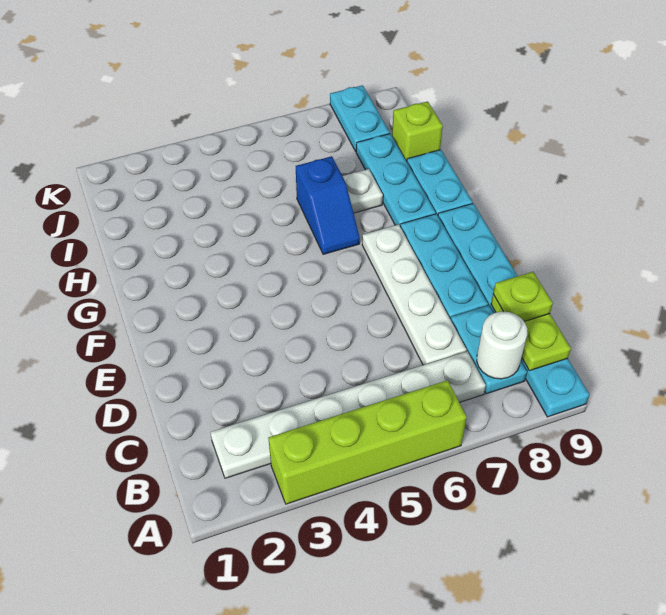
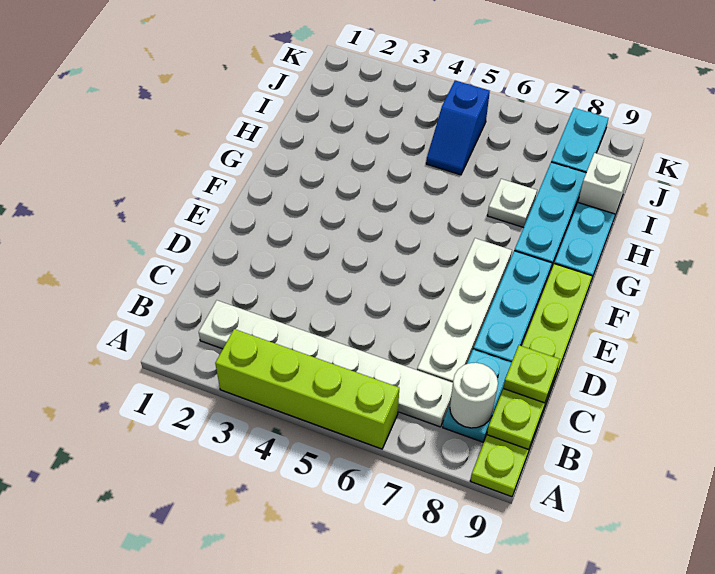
cyan plate A9:F9 level 1 -> lime plate A9:F9 level 1
blue slope G6:H6 level 1 top H -> blue slope I5:J5 level 1 top J
lime brick I9 level 1 -> white brick I9 level 1

